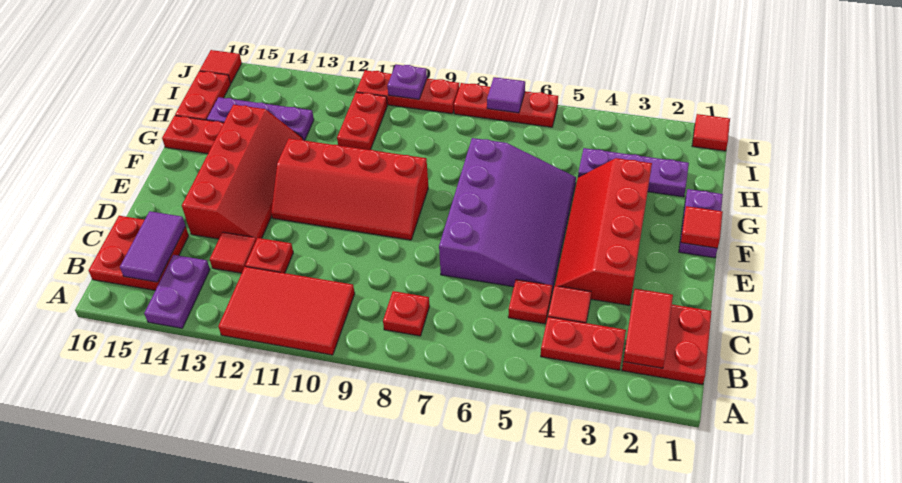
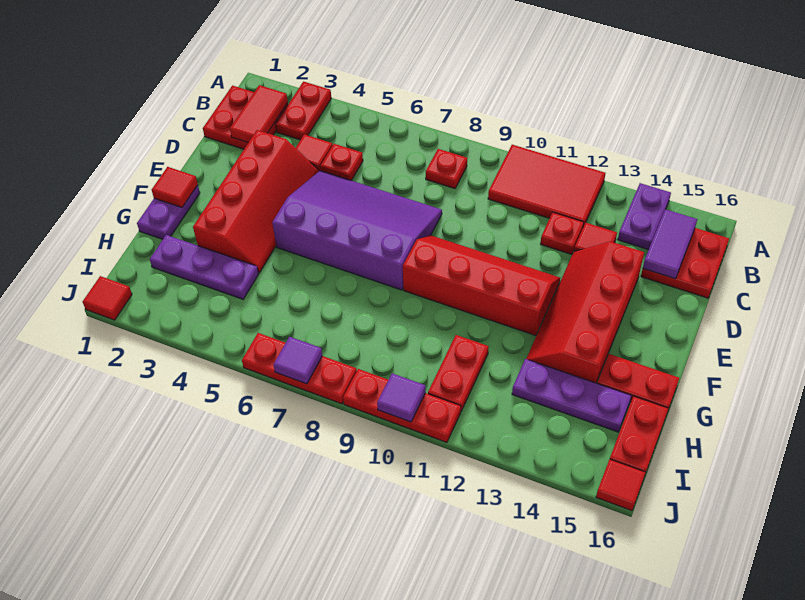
red plate B3:B4 level 1 -> red plate A3:B3 level 1
purple slope D5:G7 level 1 top 7 -> purple slope D5:F8 level 1 top F
purple plate J10 level 2 -> purple tile J10 level 2

